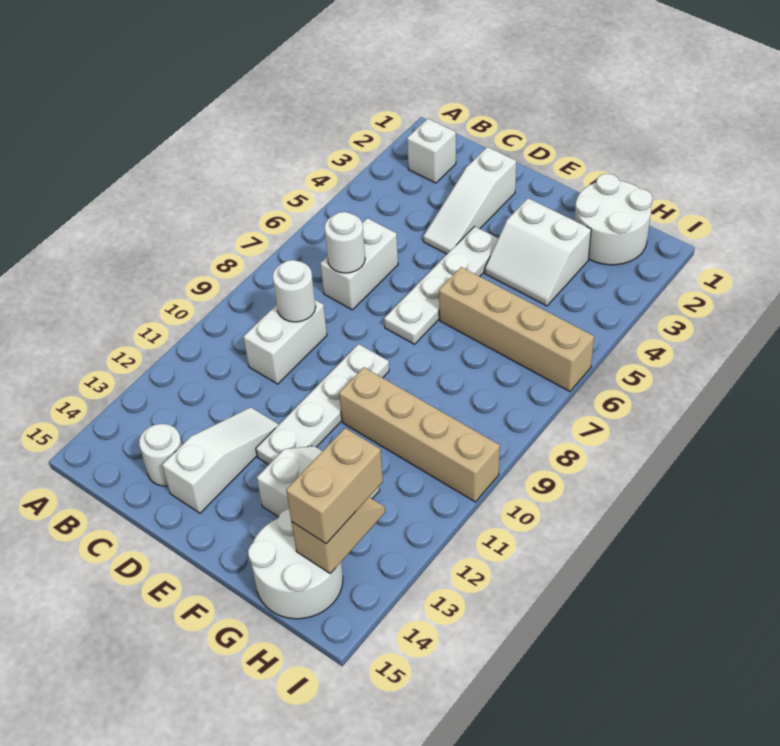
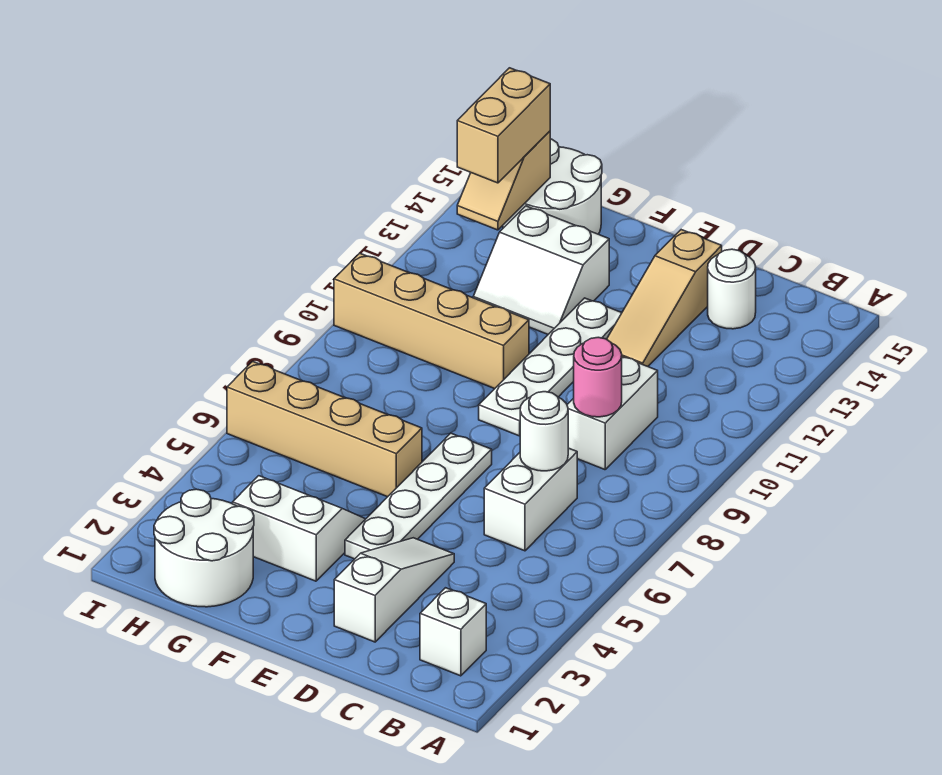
white round brick C9 level 2 -> pink round brick C9 level 2
white slope D12:D14 level 1 top 14 -> tan slope D12:D14 level 1 top 14

